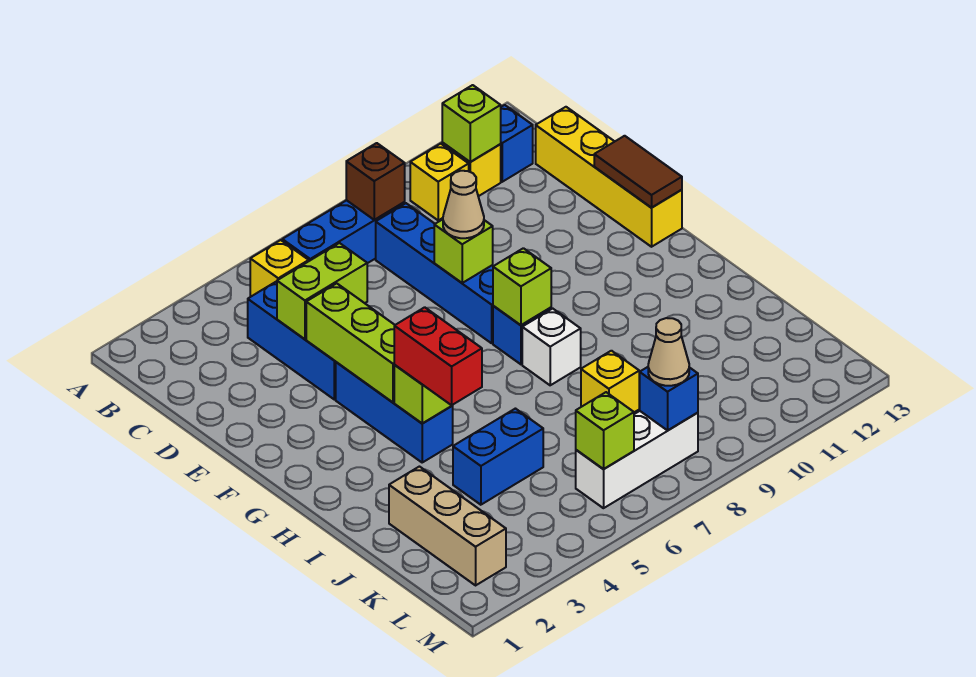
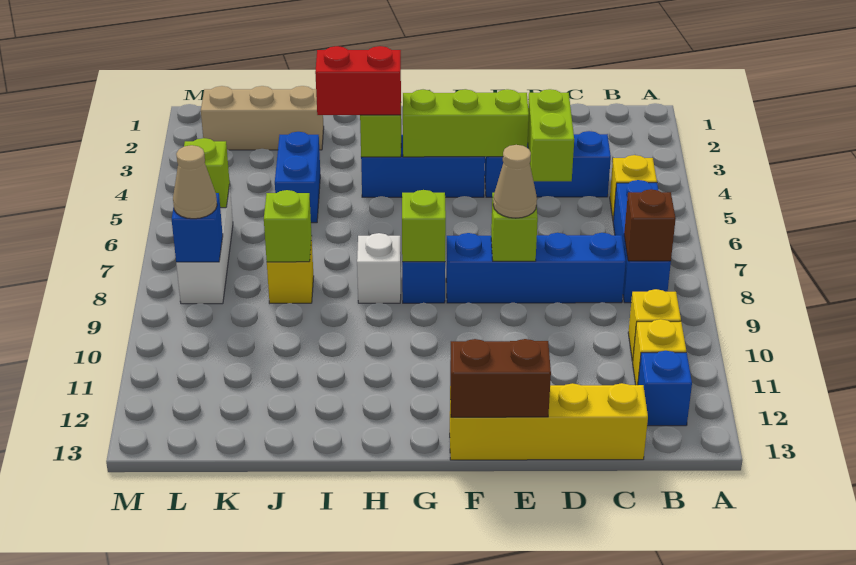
lime brick B11 level 2 -> lime brick J8 level 2
brown tile E13:F13 level 2 -> brown brick E13:F13 level 2

